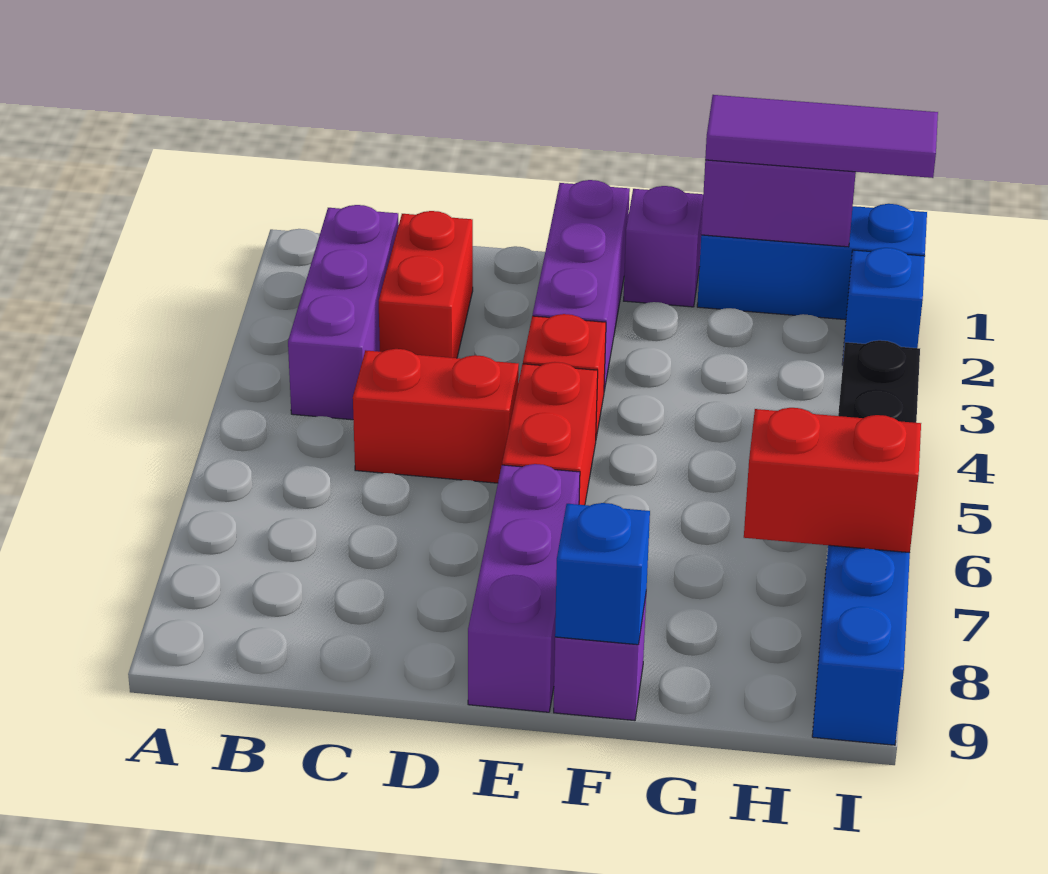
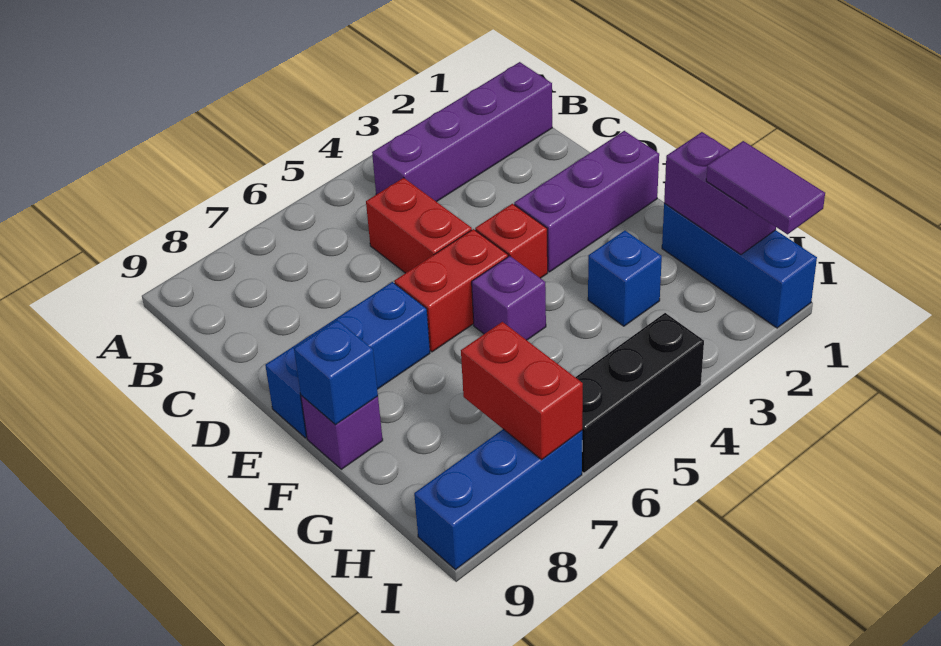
purple brick B2:B4 level 1 -> purple brick B1:B4 level 1
red brick C2:C3 level 1 -> none
purple brick E7:E9 level 1 -> blue brick E7:E9 level 1
purple brick F1 level 1 -> purple brick F5 level 1
purple tile G1:I1 level 3 -> purple tile H1:I1 level 3
blue brick I2 level 1 -> blue brick G3 level 1

